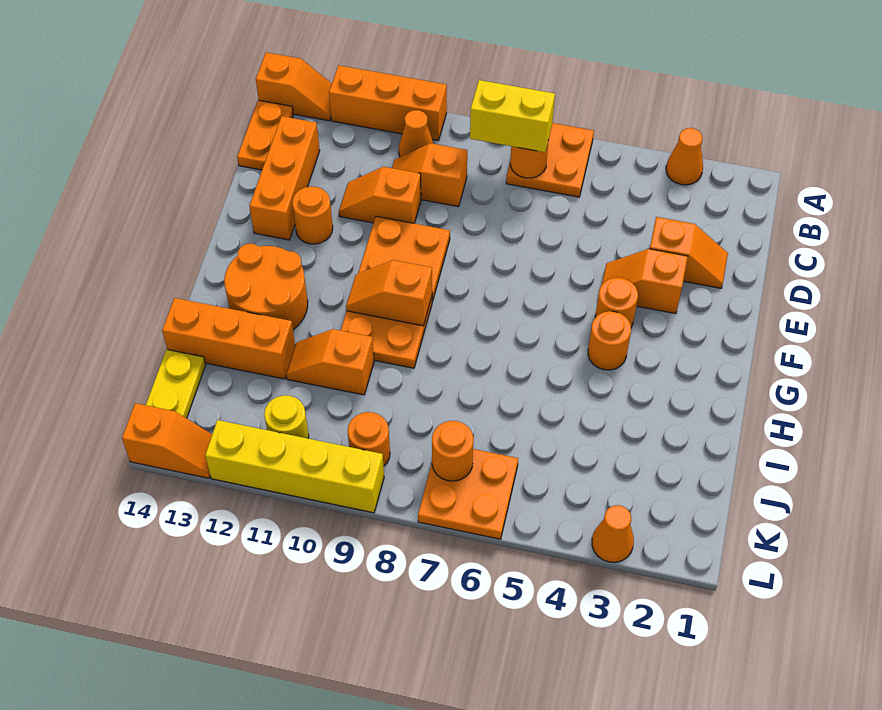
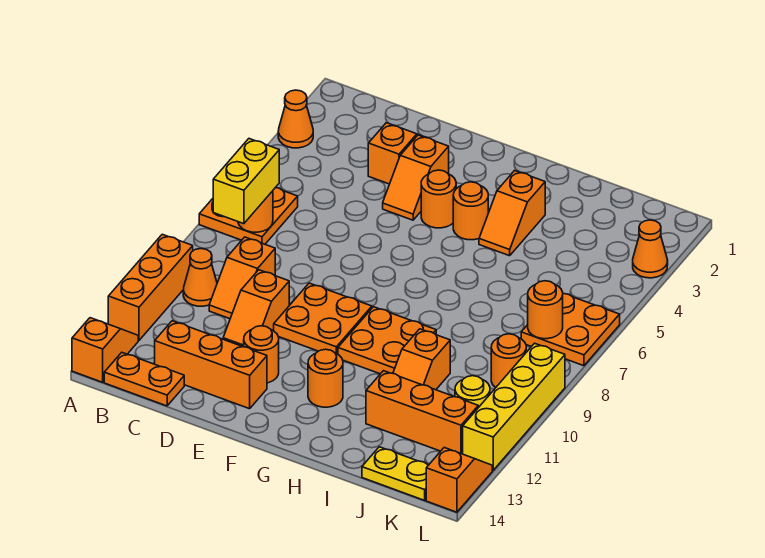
orange slope G9:G10 level 2 top 9 -> orange slope H3:H4 level 1 top 3
orange round brick G12:H13 level 1 -> orange round brick G12 level 1
orange brick I12:I14 level 1 -> orange brick I12:K12 level 1

